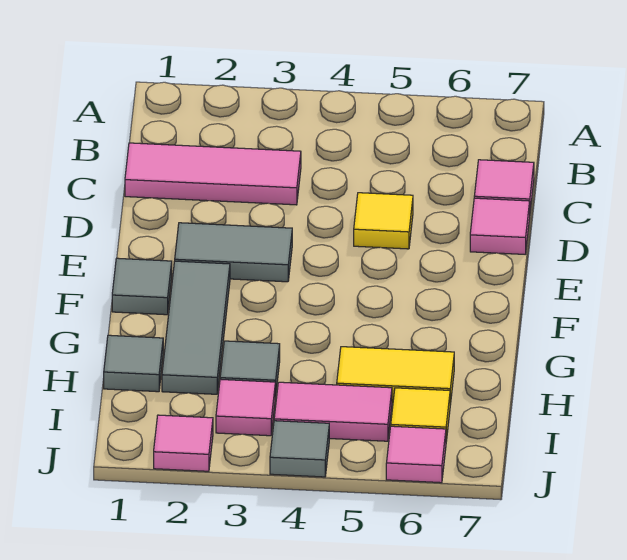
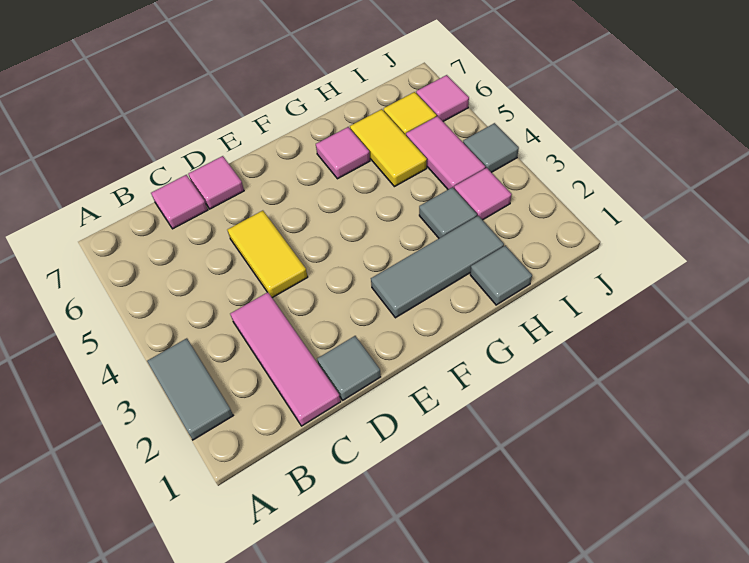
yellow tile D5 level 1 -> yellow tile D4:D5 level 1
grey tile E2:E3 level 1 -> grey tile A2:A3 level 1
grey tile F1 level 1 -> grey tile D1 level 1
pink tile J2 level 1 -> pink tile G6 level 1

